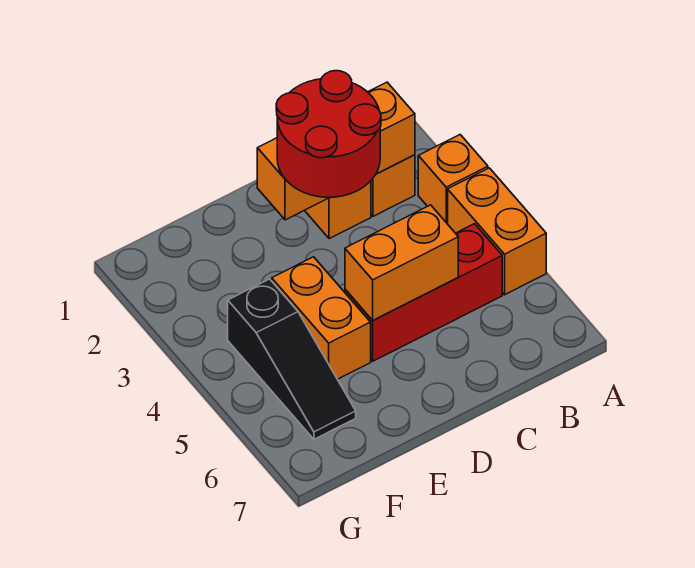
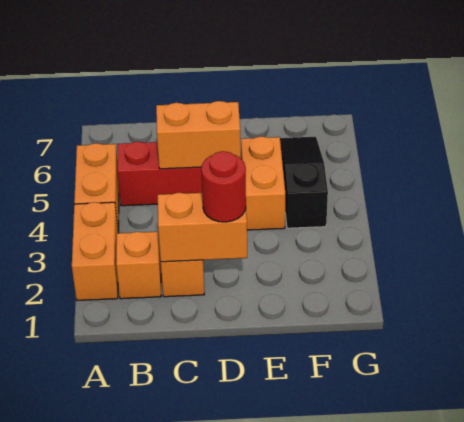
orange brick A3 level 1 -> orange brick A2:A3 level 1
orange brick B2:D2 level 2 -> orange brick C2:D2 level 2
red round brick C2:D3 level 3 -> red round brick D2 level 3

